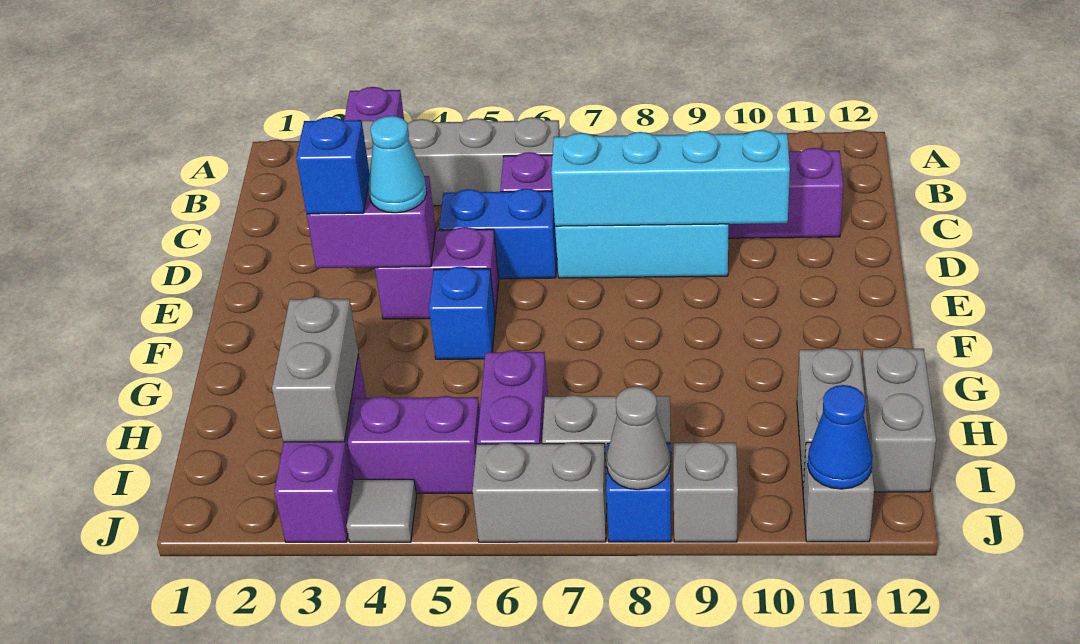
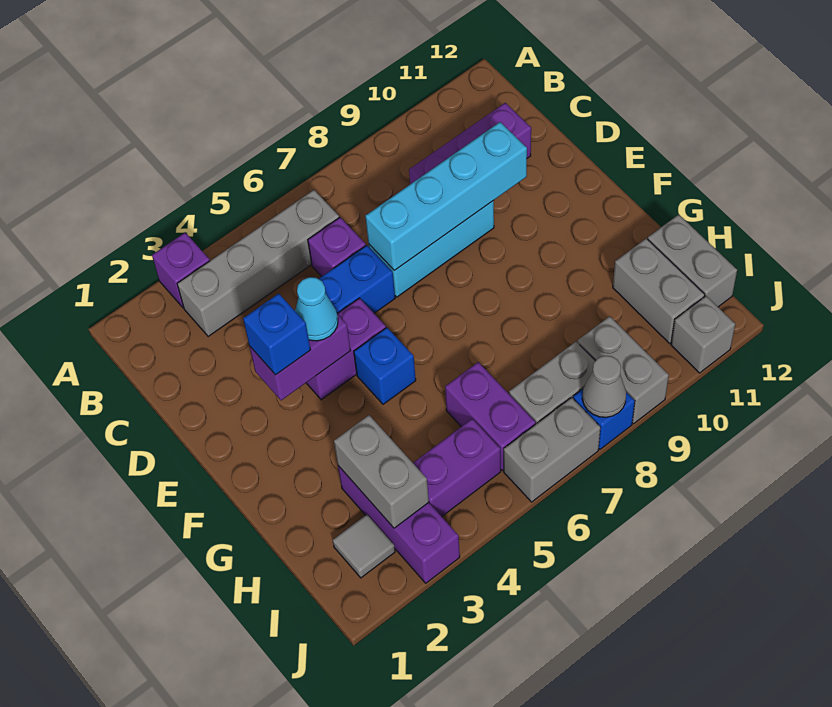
grey tile J4 level 1 -> grey tile I2 level 1
grey brick J9 level 1 -> grey brick I9:J9 level 1
blue cone J11 level 2 -> none

